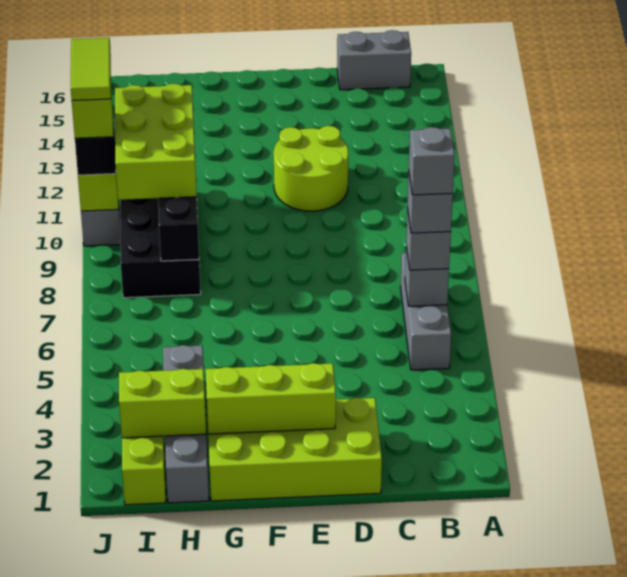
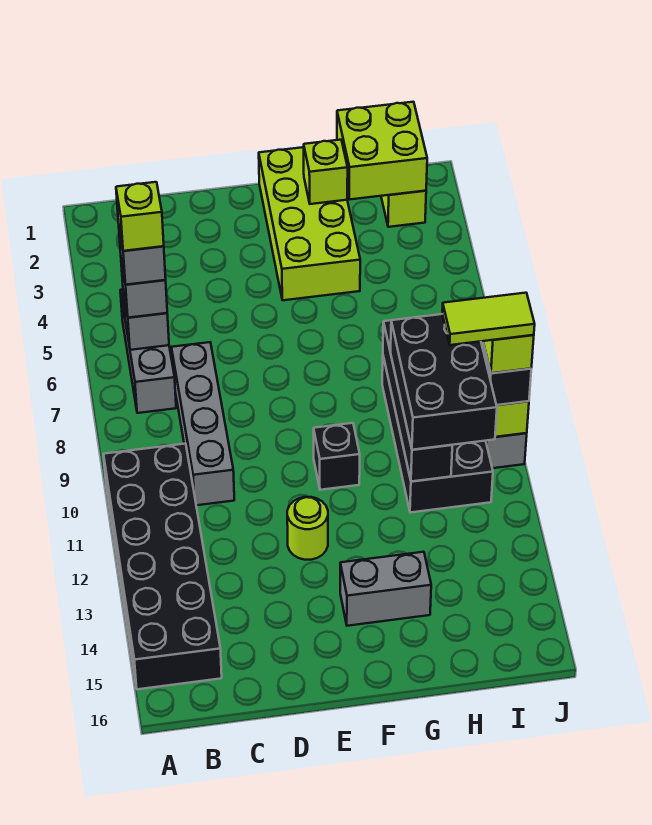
none -> black brick A10:B15 level 1
grey brick B6 level 5 -> lime brick B6 level 5
grey brick B16:C16 level 1 -> grey brick F14:G14 level 1
lime brick D1:G2 level 1 -> lime brick F1:G4 level 1
lime round brick D11:E12 level 1 -> lime round brick E12 level 1
lime brick E2:G2 level 2 -> lime brick G2 level 2
none -> black brick F10 level 1
grey brick H1:H4 level 1 -> grey brick C7:C10 level 1
lime brick H2:I2 level 2 -> lime brick H1:I2 level 2
lime brick H9:I11 level 3 -> black brick H9:I11 level 3
lime tile J10:J11 level 5 -> lime tile I10:J10 level 5

